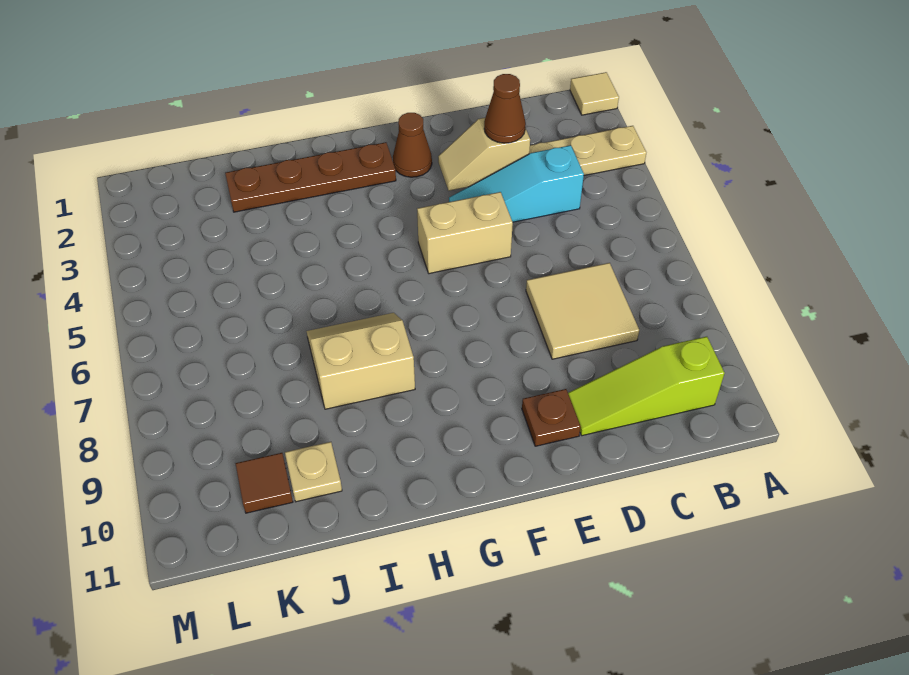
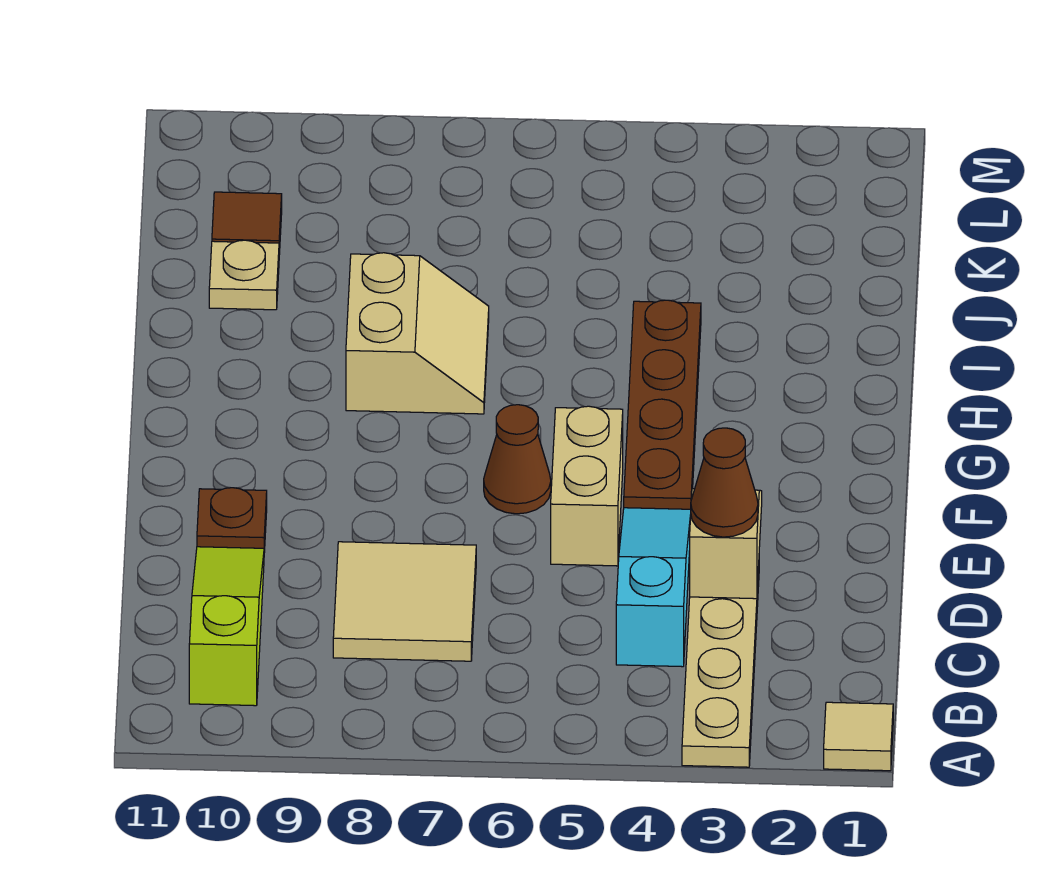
brown cone F2 level 1 -> brown cone F6 level 1
brown plate G2:J2 level 1 -> brown plate F4:I4 level 1

